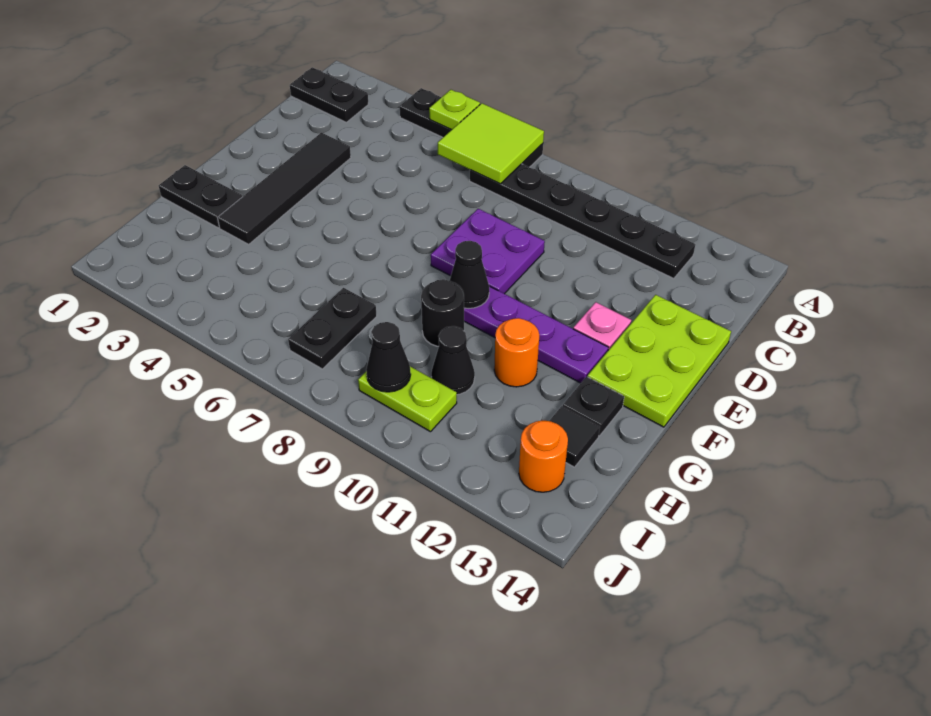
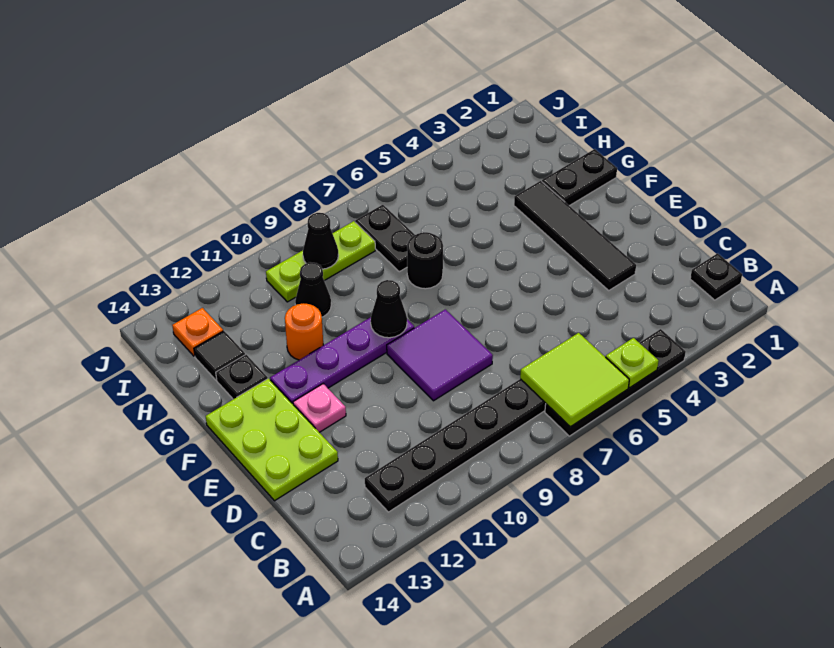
black plate B1:B2 level 1 -> black plate B1 level 1
purple plate D8:E9 level 1 -> purple tile D8:E9 level 1
black round brick G9 level 1 -> black round brick G7 level 1
lime plate I9:I10 level 1 -> lime plate I8:I10 level 1
orange round brick I13 level 1 -> orange plate I13 level 1

